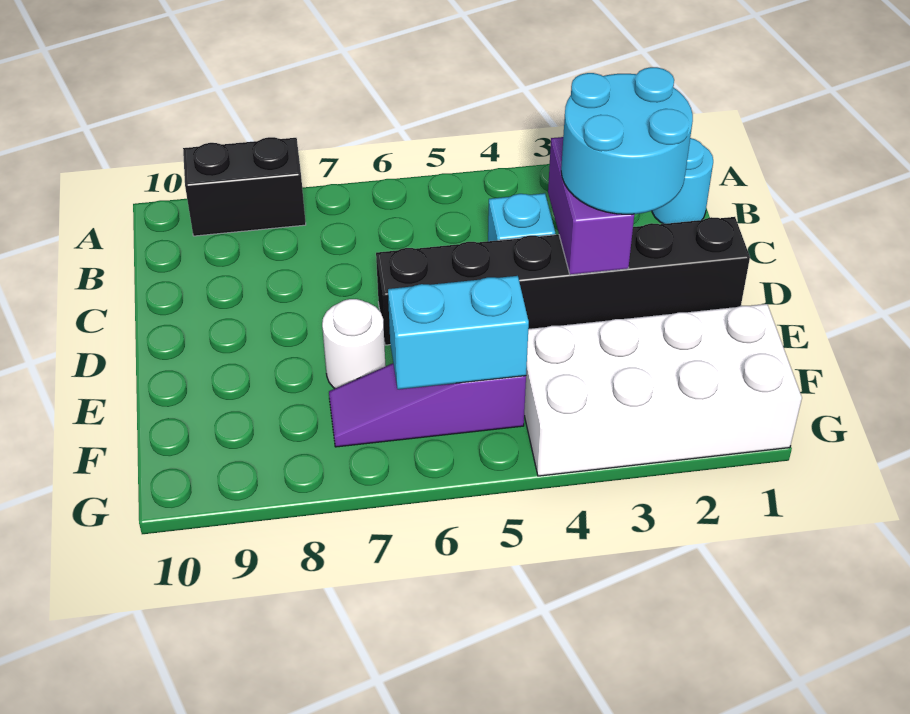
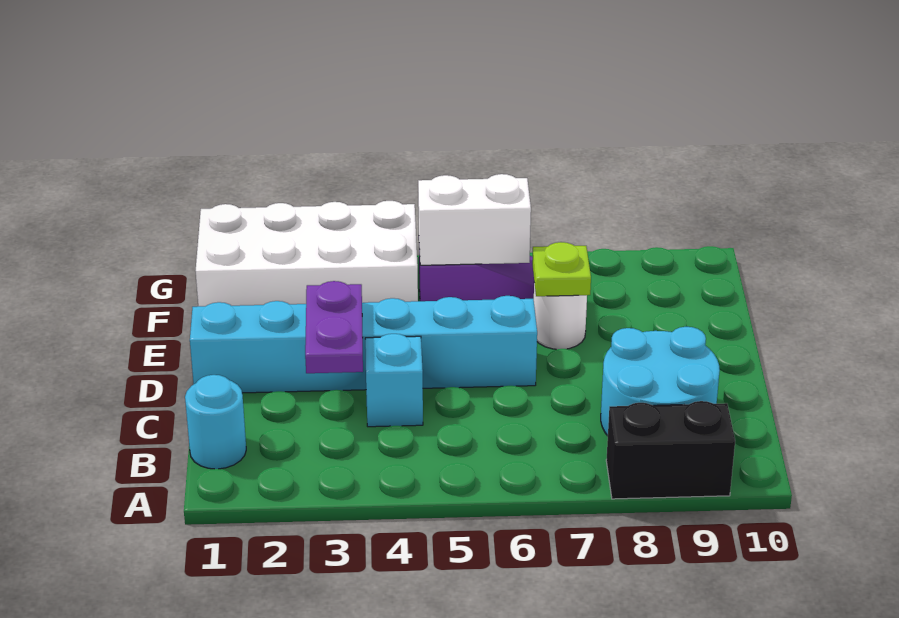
cyan round brick C2:D3 level 3 -> cyan round brick B8:C9 level 1
purple brick C3:D3 level 2 -> purple plate C3:D3 level 2
black brick D1:D6 level 1 -> cyan brick D1:D6 level 1
none -> lime plate E7 level 2
cyan brick F5:F6 level 2 -> white brick F5:F6 level 2

